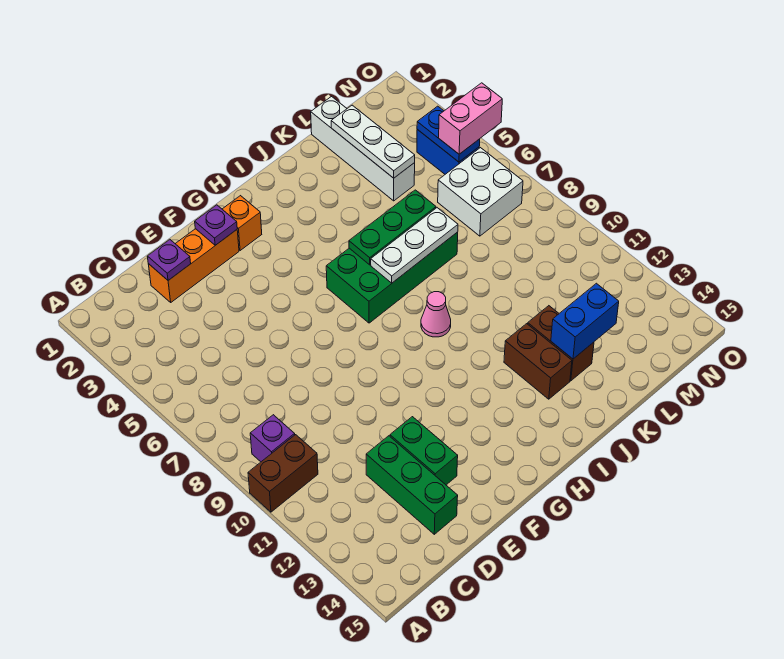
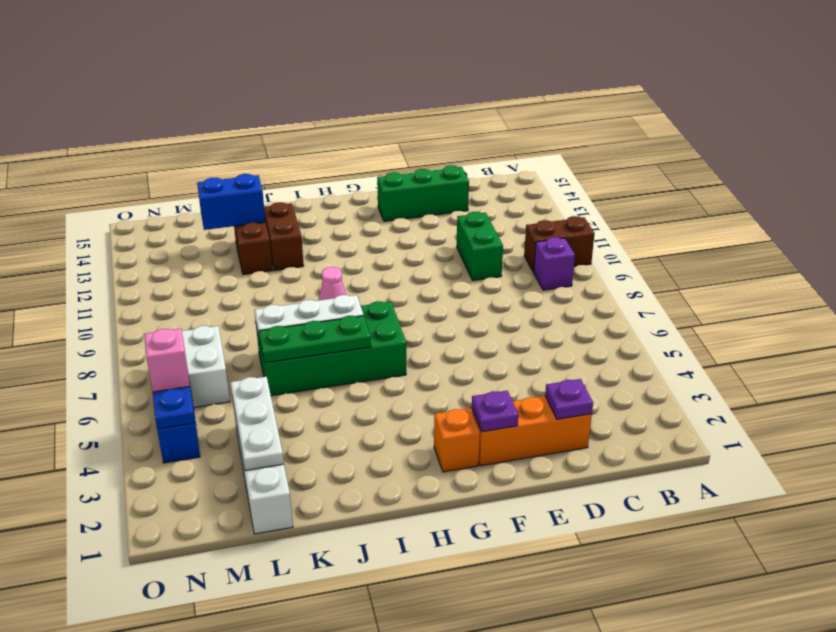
green brick D12:D14 level 1 -> green brick D14:F14 level 1
green brick E12:E13 level 1 -> green brick D10:D11 level 1
pink brick N5:O5 level 3 -> pink brick N5 level 3

